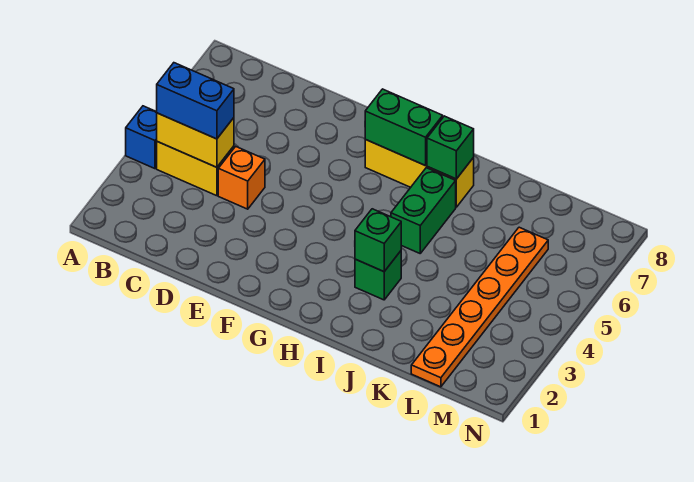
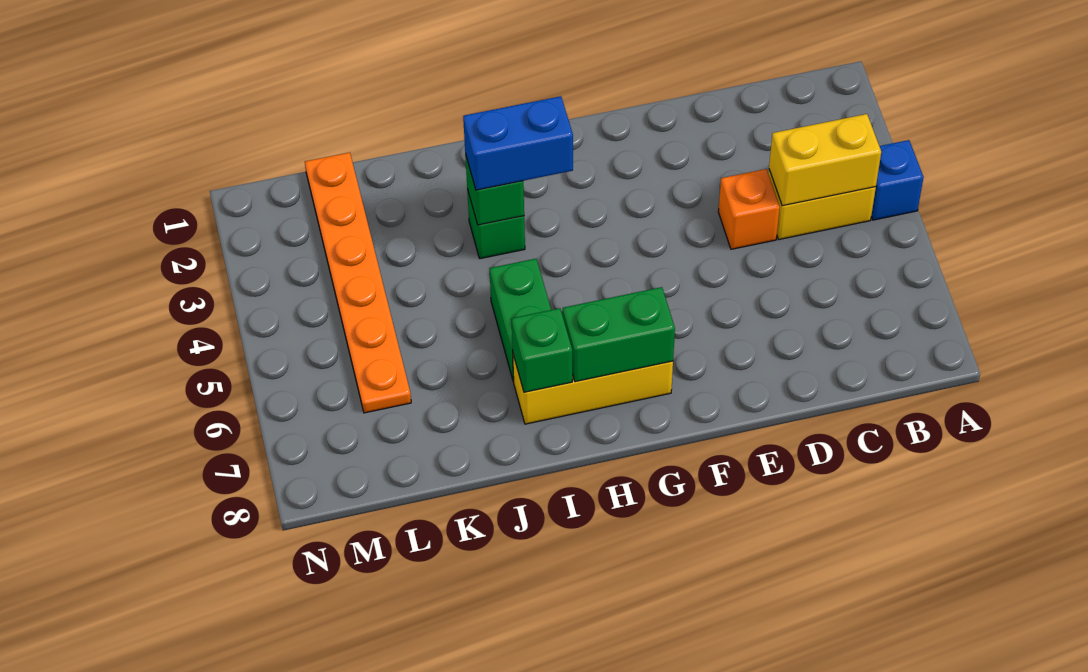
blue brick B4:C4 level 3 -> blue brick H3:I3 level 3

